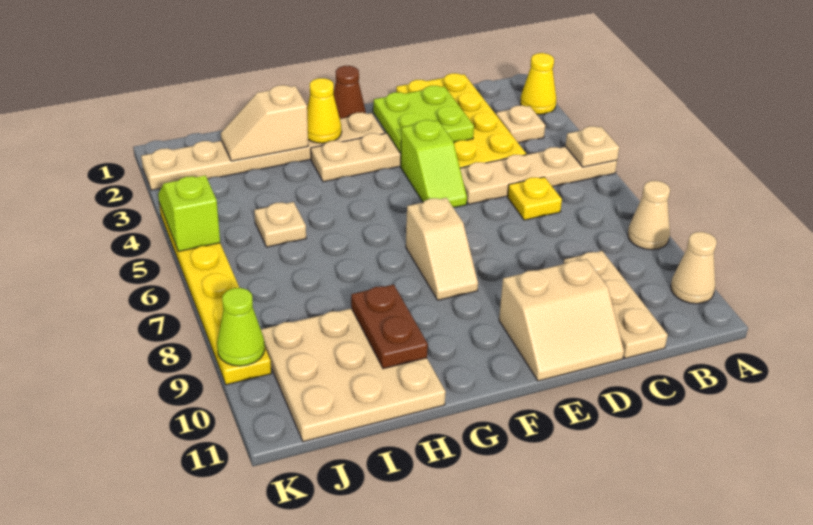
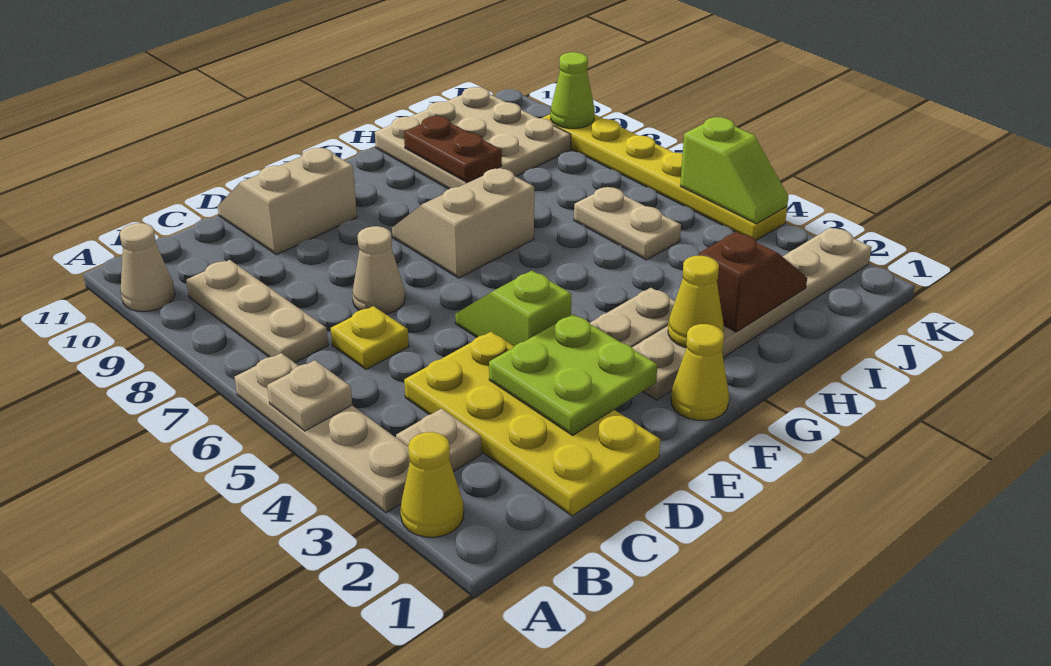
tan plate A5:D5 level 1 -> tan plate A3:A6 level 1
tan cone A8 level 1 -> tan cone D7 level 1
tan plate C9:C11 level 1 -> tan plate B7:B9 level 1
brown cone F1 level 1 -> yellow cone F1 level 1
tan slope F7:F8 level 1 top 7 -> tan slope F7:G8 level 1 top 7
tan slope H2:I2 level 2 top H -> brown slope H2:I2 level 2 top H
tan plate I5 level 1 -> tan plate I5:I6 level 1

